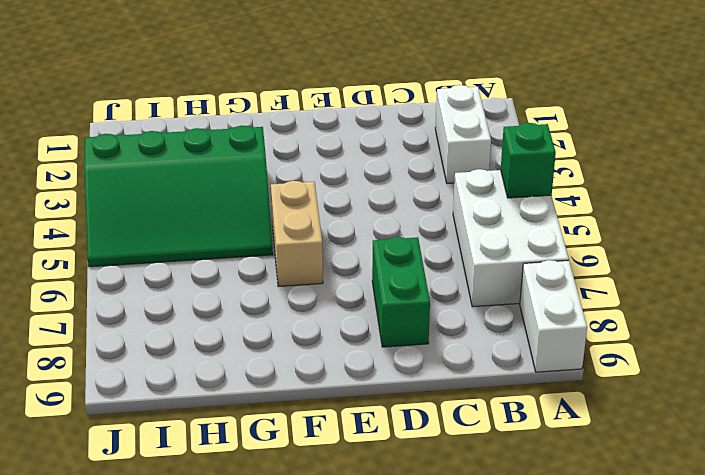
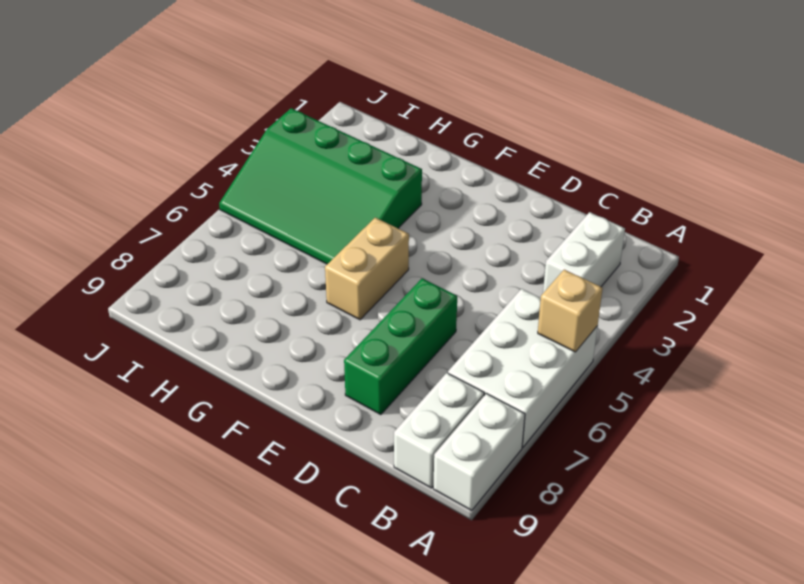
green brick A5 level 2 -> tan brick A5 level 2
none -> white brick B8:B9 level 1
green brick D7:D8 level 1 -> green brick D6:D8 level 1

